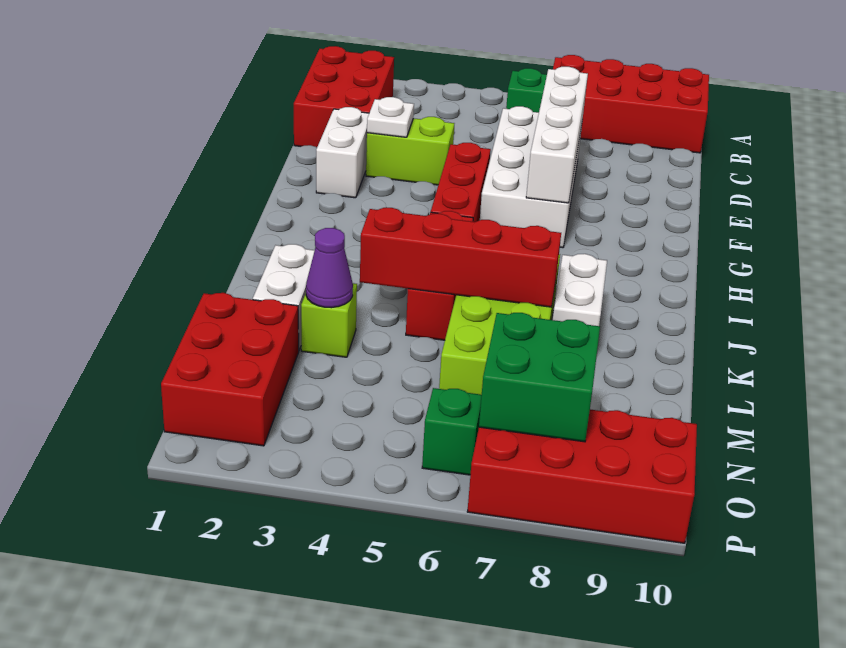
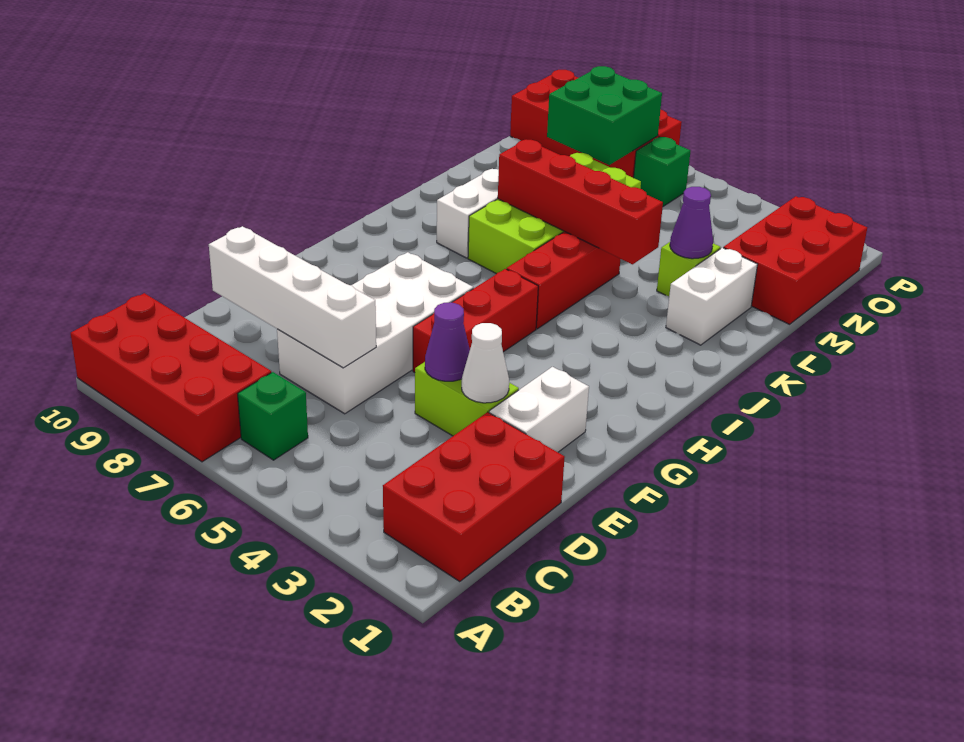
white brick D7:G7 level 2 -> white brick D6:D9 level 2
white plate E3 level 2 -> white cone E3 level 2
none -> purple cone E4 level 2

